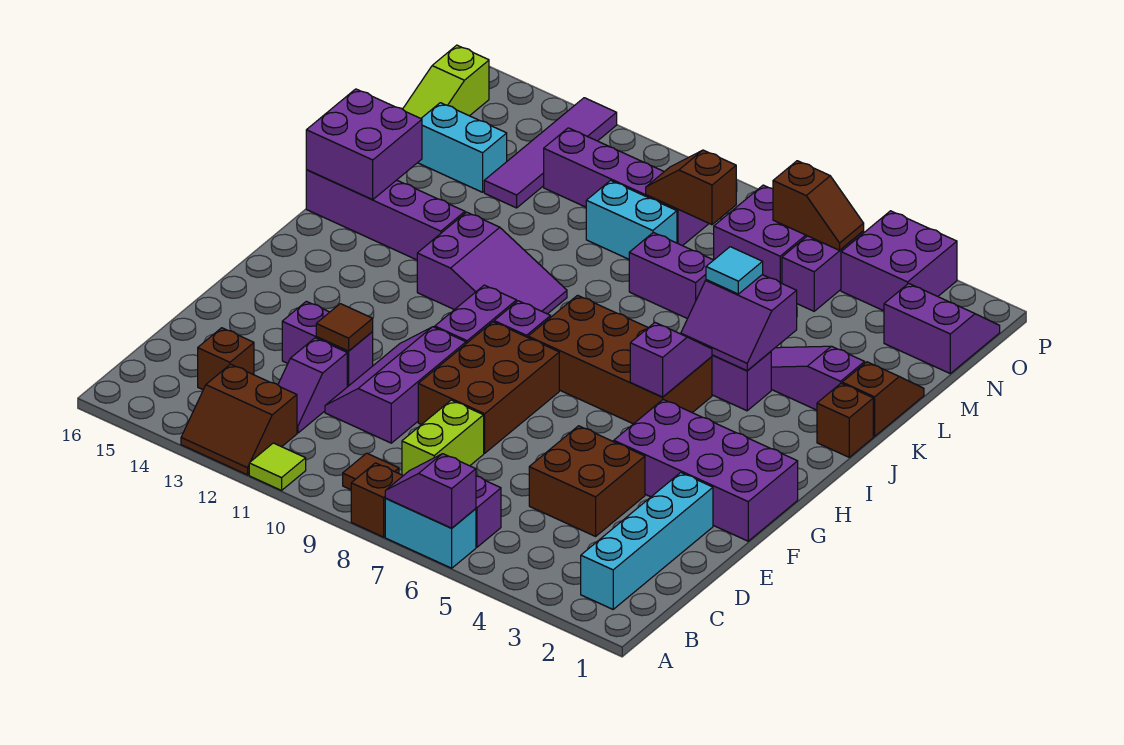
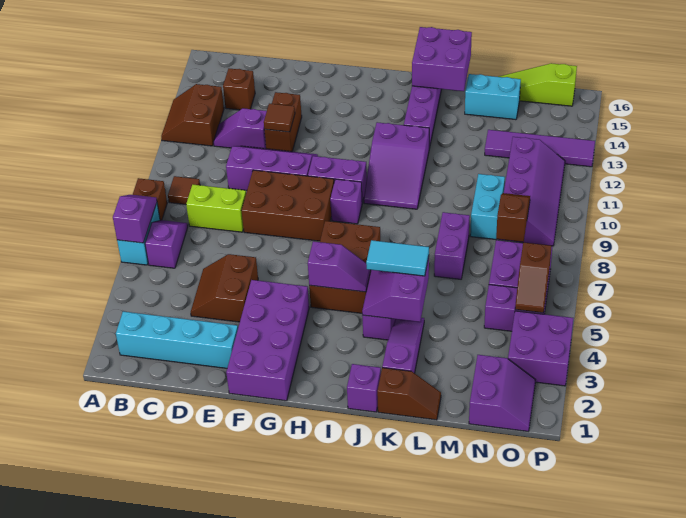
lime tile A11 level 1 -> none
brown brick D4:E5 level 1 -> brown slope D4:E5 level 1 top E
purple brick E12:E13 level 1 -> brown brick E12:E13 level 1
brown brick H5:I8 level 1 -> brown brick H5:I7 level 1
brown brick J1 level 1 -> purple brick J1 level 1
cyan tile K5 level 3 -> cyan tile J5:K5 level 3
cyan brick M14:M15 level 1 -> cyan brick L15:M15 level 1

